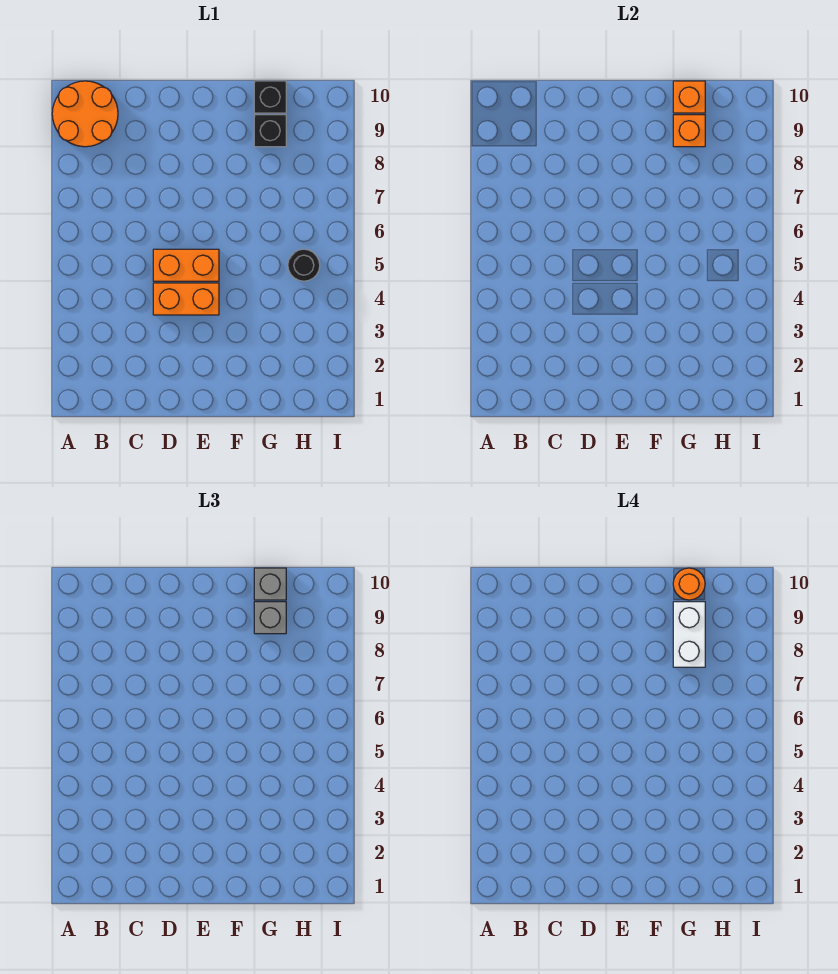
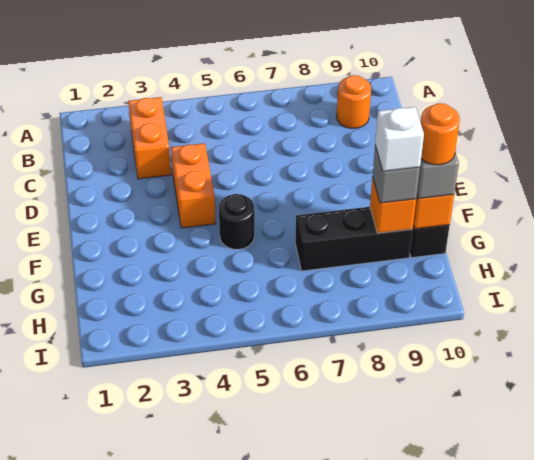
orange round brick A9:B10 level 1 -> orange round brick B9 level 1
orange brick D5:E5 level 1 -> orange brick B3:C3 level 1
white brick G8:G9 level 4 -> white brick G9 level 4
black brick G9 level 1 -> black brick G7:G9 level 1
black round brick H5 level 1 -> black round brick F5 level 1

